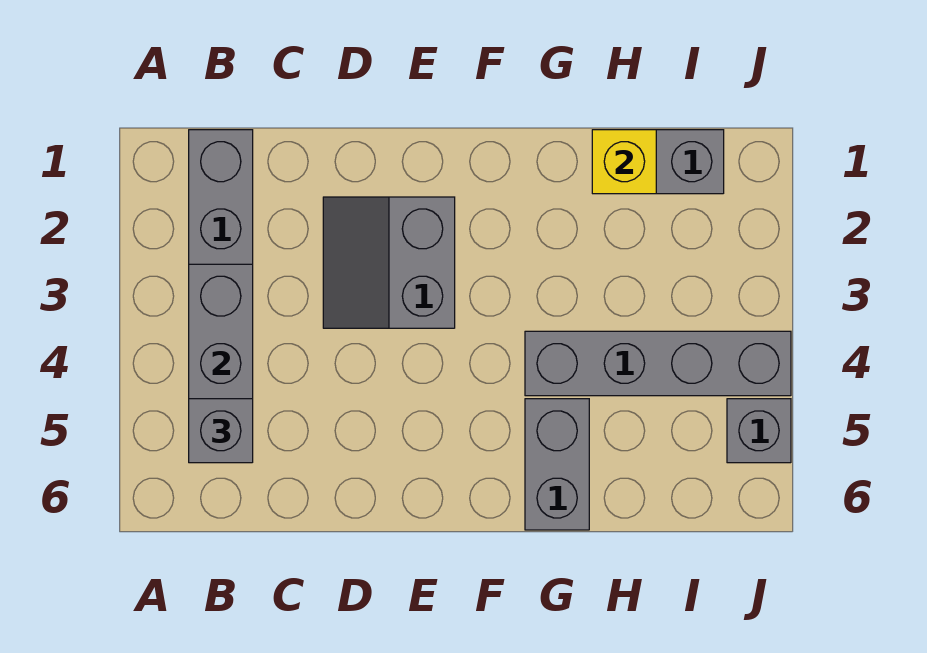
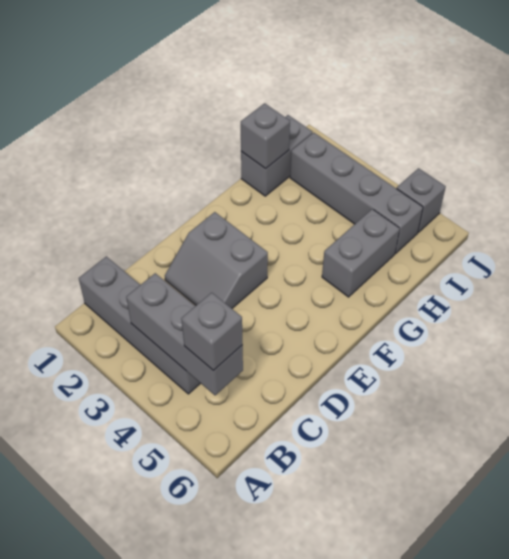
grey brick G4:J4 level 1 -> grey brick I2:I5 level 1
grey brick G5:G6 level 1 -> grey brick G5:H5 level 1
yellow brick H1 level 2 -> grey brick H1 level 2

